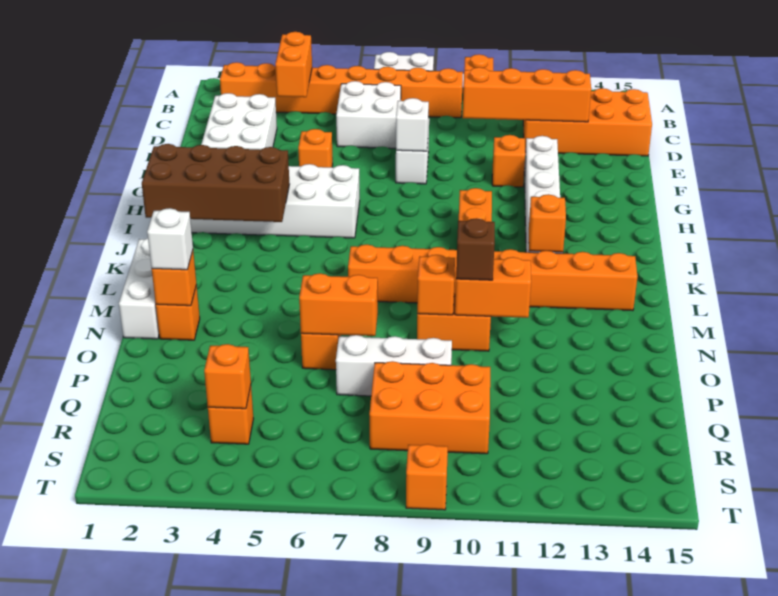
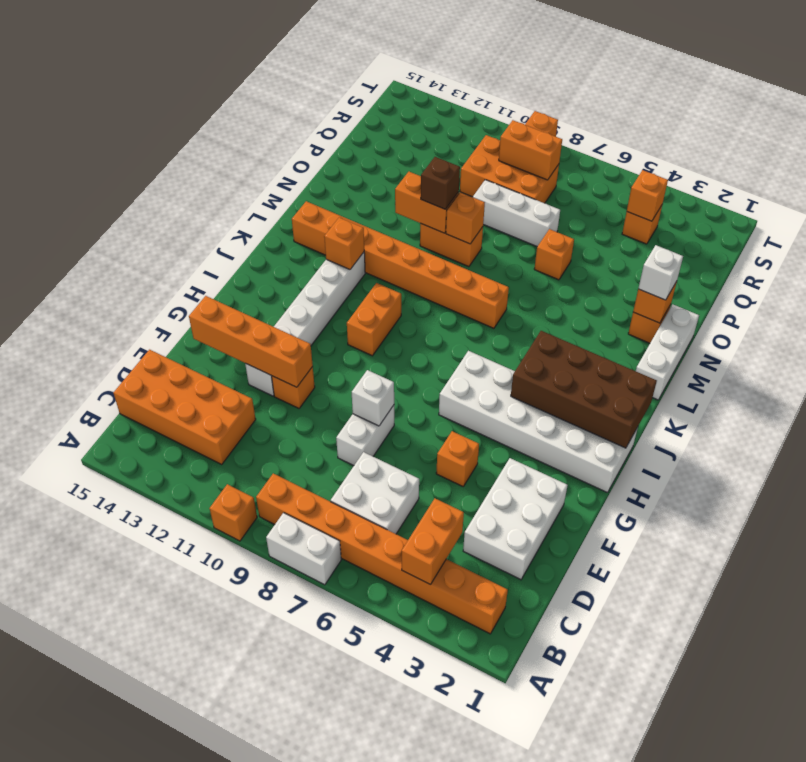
orange brick D10:D13 level 2 -> orange brick F11:F14 level 2
orange brick O6:O7 level 2 -> orange brick R8:R9 level 2

